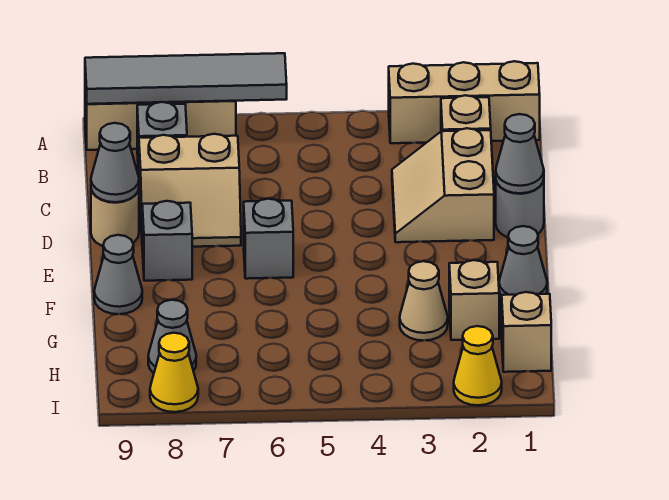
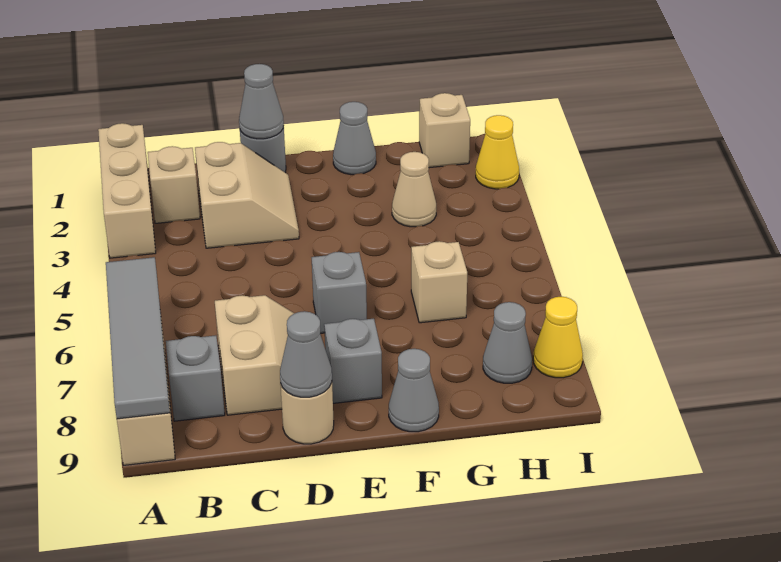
tan slope C2:D3 level 1 top 2 -> tan slope C2:D3 level 1 top C
tan brick G2 level 1 -> tan brick G6 level 1

